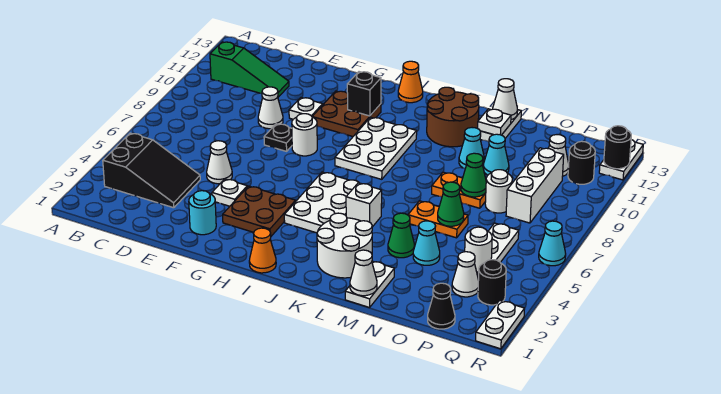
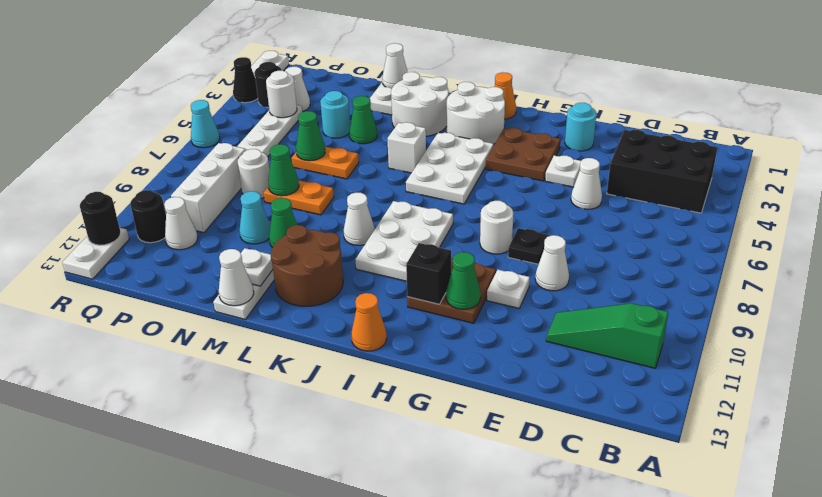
black slope B3:D4 level 1 top B -> black brick B3:D4 level 1
none -> green cone G11 level 2
none -> white round brick I2:J3 level 1
none -> white cone K9 level 1
cyan cone M10 level 1 -> green cone M10 level 1
cyan cone N4 level 1 -> cyan round brick N4 level 1
black cone P1 level 1 -> black cone R3 level 1

